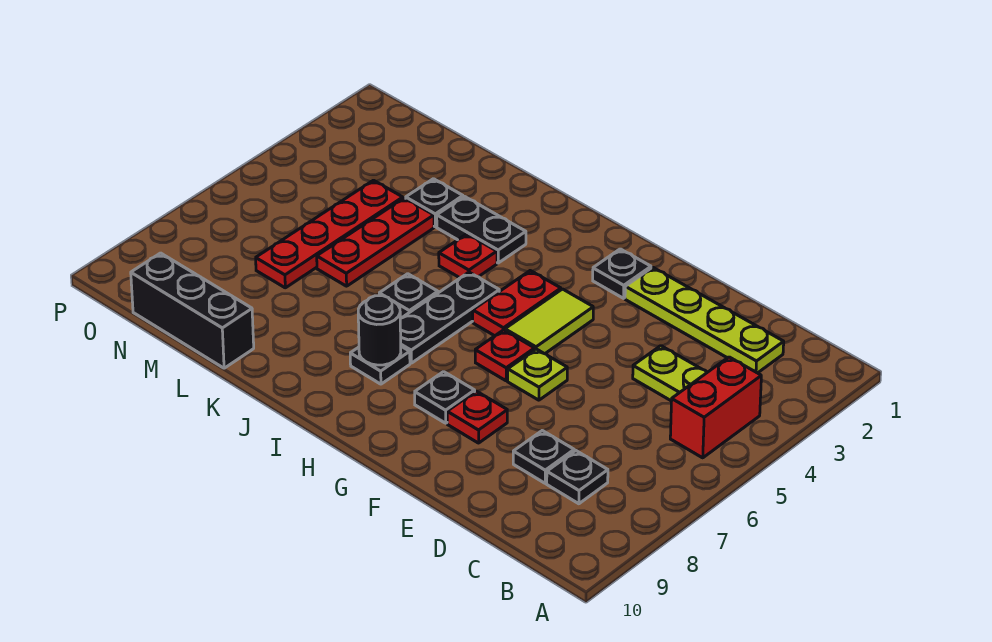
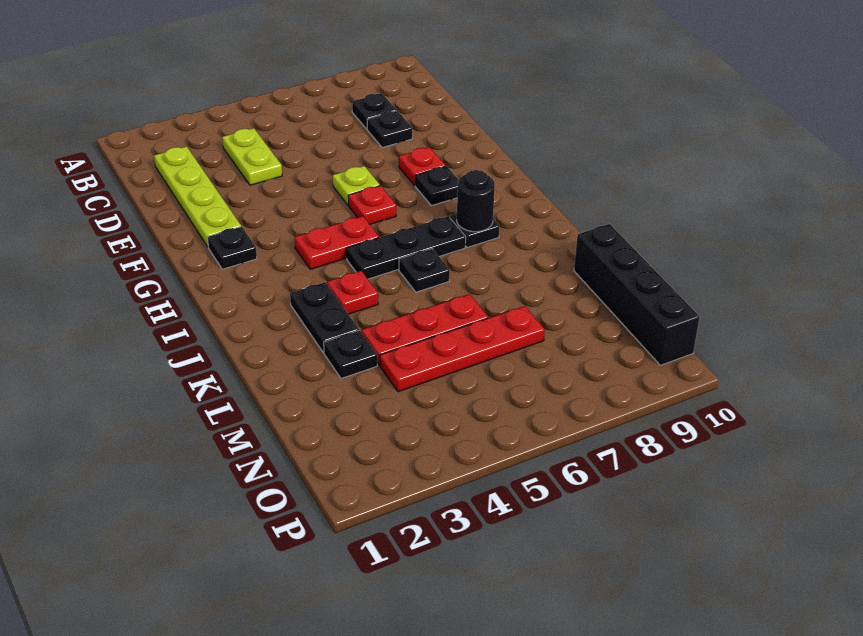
red brick B4:B5 level 1 -> none
lime tile G4:G5 level 1 -> none
black brick L10:N10 level 1 -> black brick L10:O10 level 1

